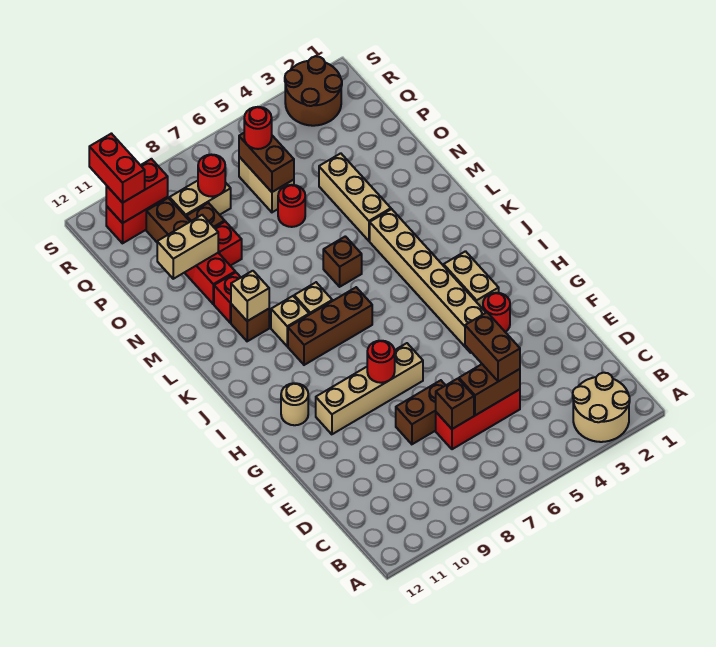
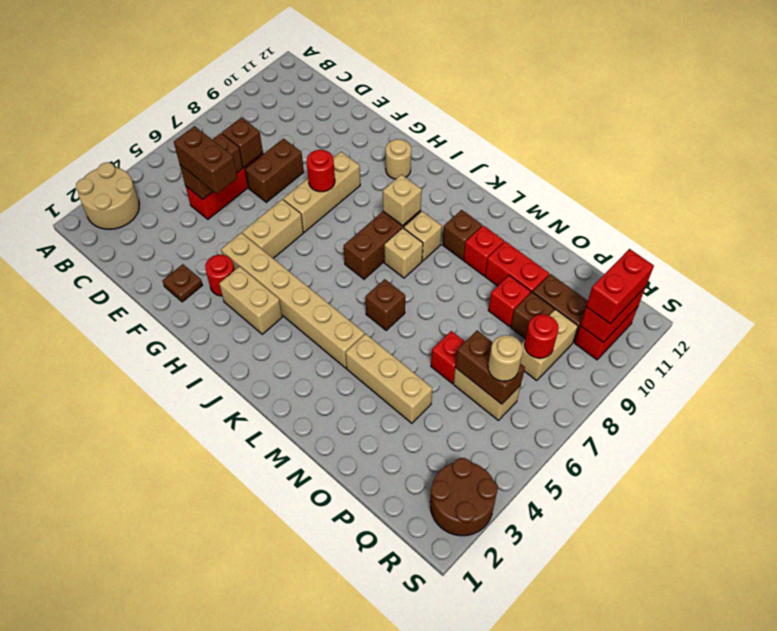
none -> brown plate F2 level 1
tan brick G7:G10 level 1 -> tan brick G7:G9 level 1
tan brick L10 level 2 -> tan brick J9 level 2
red round brick O6 level 1 -> red brick O6 level 1
tan brick O10:O11 level 2 -> tan brick G5:G6 level 1
red round brick Q6 level 3 -> tan round brick Q6 level 3
red brick R11:S11 level 3 -> red brick R10:R11 level 3

